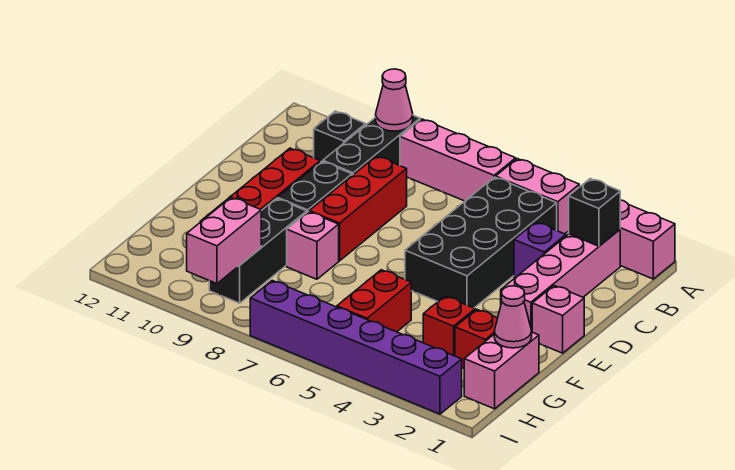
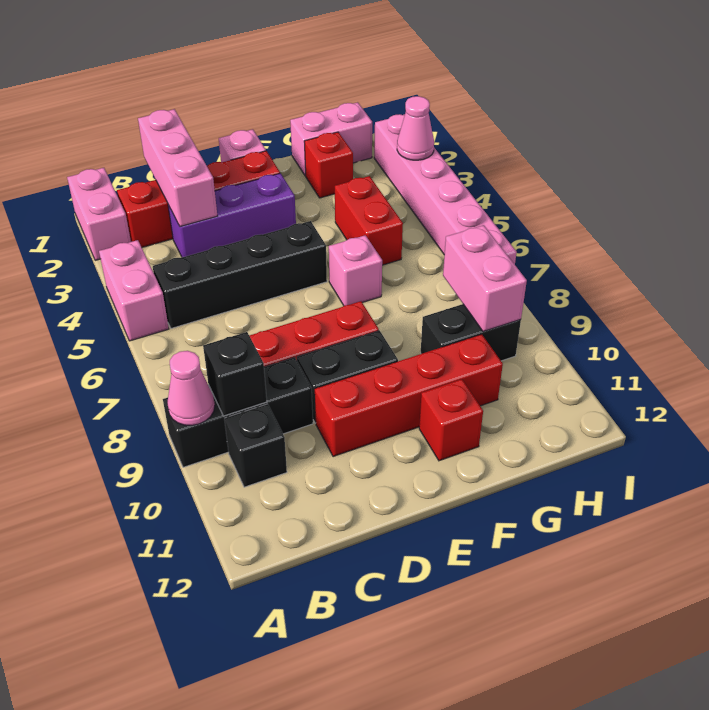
pink brick A6:A8 level 1 -> pink brick C1:C3 level 2
pink brick B2:E2 level 1 -> red brick B2:E2 level 1
black brick B2 level 2 -> black brick B9 level 2
black brick B4:E5 level 1 -> black brick B5:E5 level 1
purple brick C3 level 1 -> purple brick C3:E3 level 1
pink brick F8 level 1 -> pink brick F6 level 1
black brick F9:H9 level 1 -> black brick G9:H9 level 1
pink cone G1 level 2 -> pink cone I3 level 2
red brick G3 level 1 -> red brick F11 level 1
red brick G5:H5 level 1 -> red brick G4:G5 level 1
pink brick H9:I9 level 2 -> pink brick H8:H9 level 2
purple brick I2:I7 level 1 -> pink brick I2:I7 level 1

